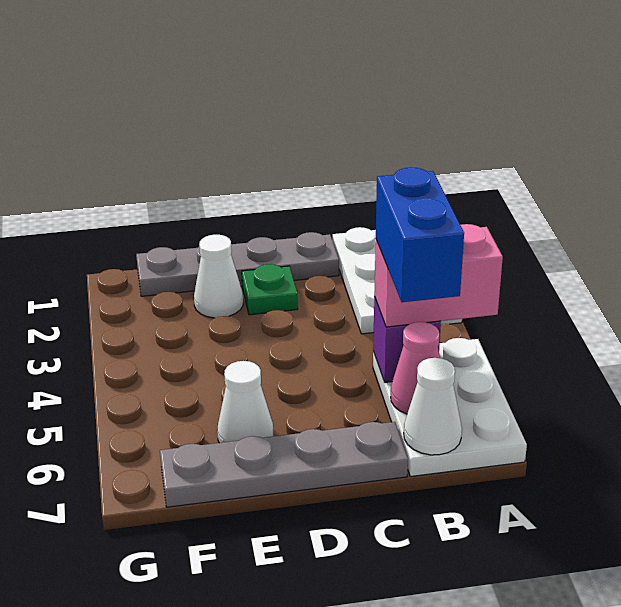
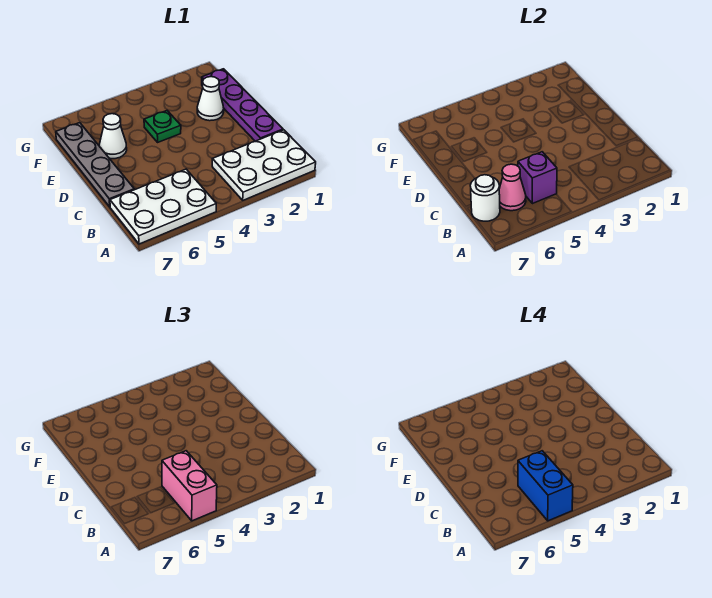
blue brick B5:B6 level 4 -> blue brick A5:B5 level 4
white cone B7 level 2 -> white round brick B7 level 2
grey plate C1:F1 level 1 -> purple plate C1:F1 level 1
green plate D2 level 1 -> green plate E4 level 1

